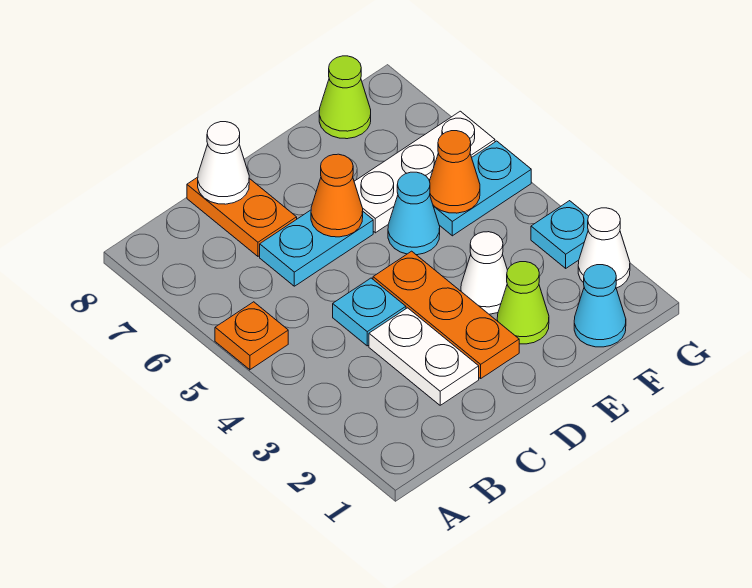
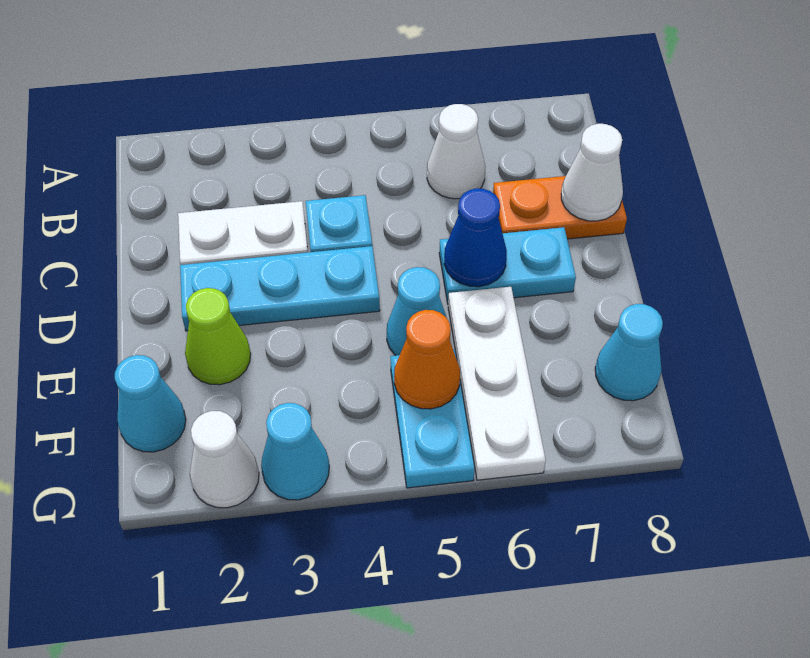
orange plate A5 level 1 -> none
cyan plate C6:D6 level 1 -> cyan plate D6:D7 level 1
orange plate D2:D4 level 1 -> cyan plate D2:D4 level 1
orange cone D6 level 2 -> blue cone D6 level 2
white cone E3 level 1 -> white cone B6 level 1
lime cone F8 level 1 -> cyan cone F8 level 1
cyan plate G3 level 1 -> cyan cone G3 level 1

